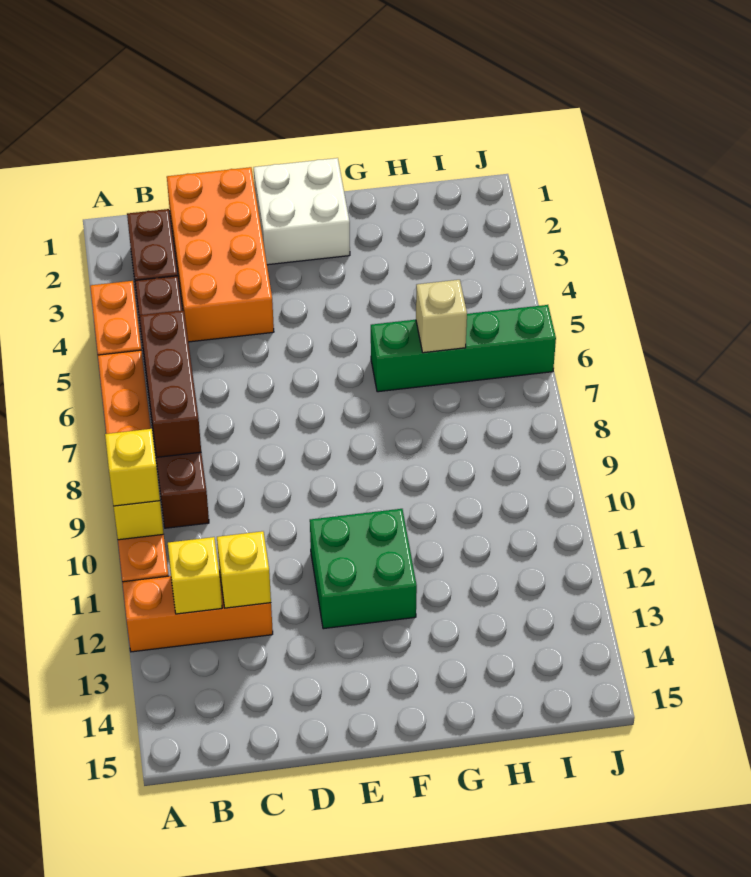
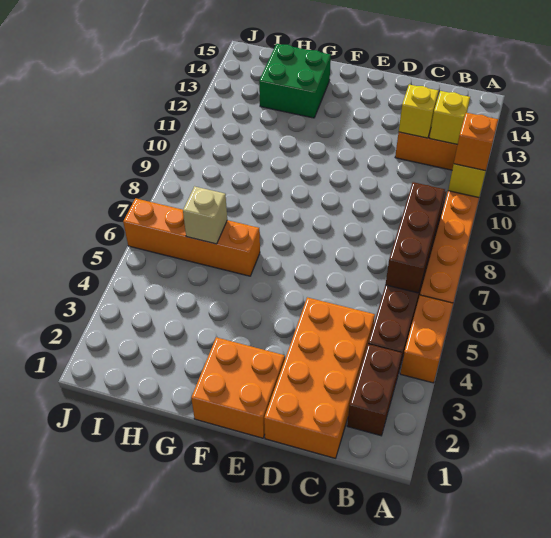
yellow brick A10 level 3 -> orange brick A10 level 3
white brick E1:F2 level 1 -> orange brick E1:F2 level 1
green brick E11:F12 level 1 -> green brick G13:H14 level 1
green brick G6:J6 level 1 -> orange brick G6:J6 level 1

